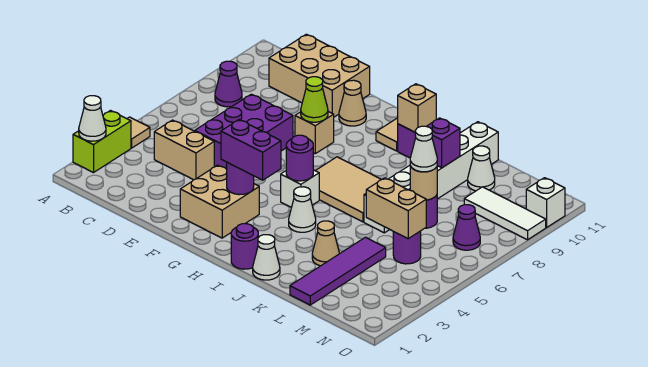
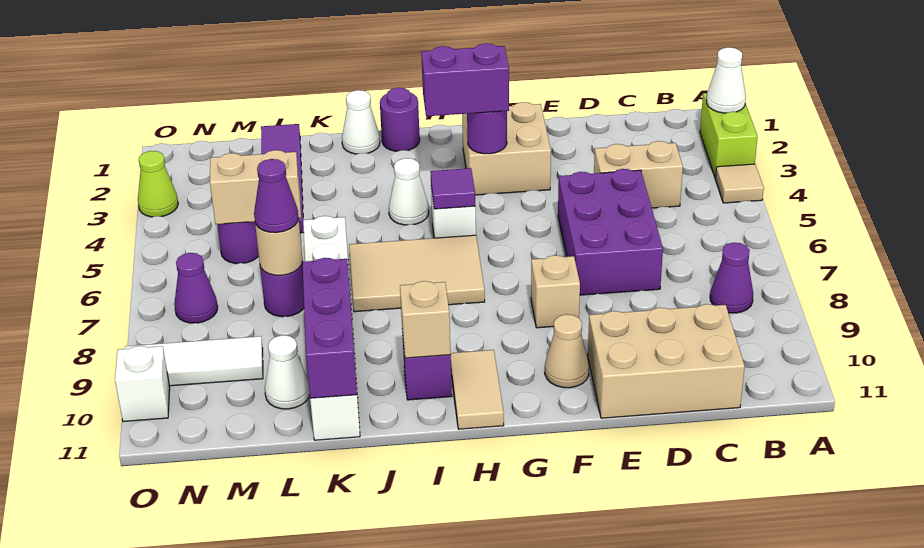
lime cone F8 level 2 -> lime cone O3 level 1
purple round brick H5 level 2 -> purple tile H5 level 2
tan cone K3 level 1 -> none
purple brick K9 level 2 -> purple brick K9:K11 level 2
white cone L7 level 3 -> purple cone L7 level 3

